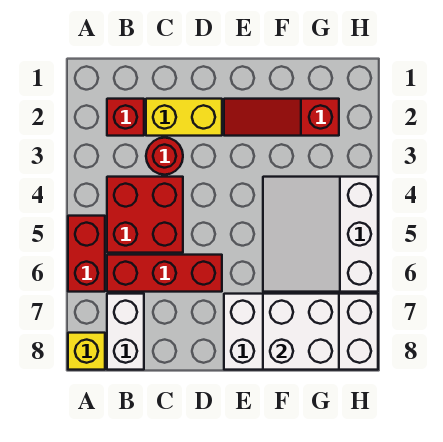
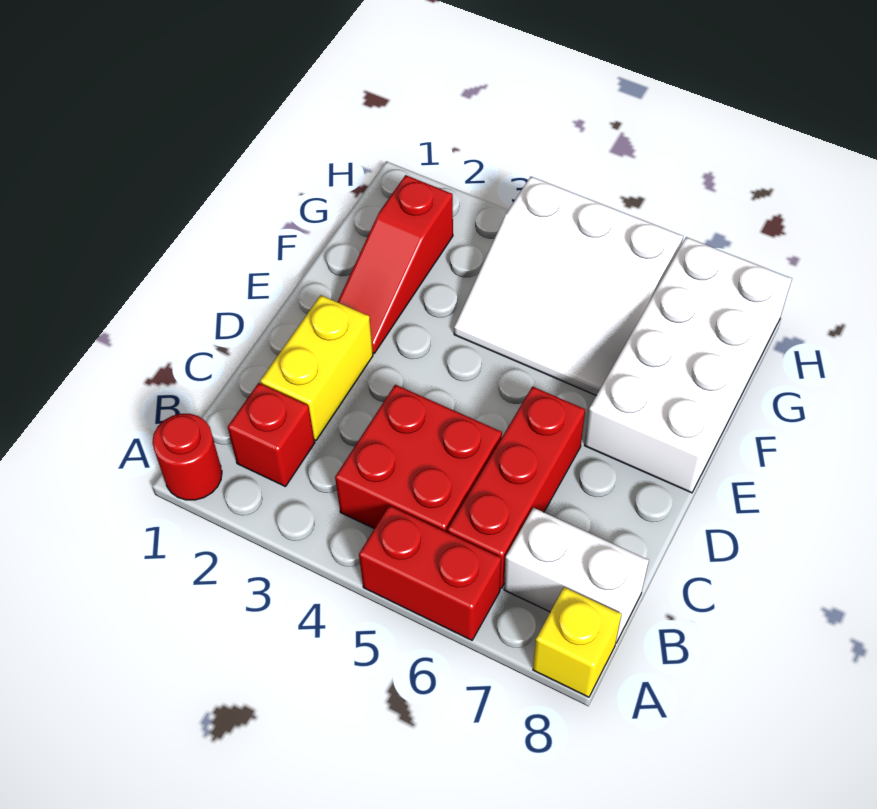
red round brick C3 level 1 -> red round brick A1 level 1
white brick F7:G8 level 2 -> none

